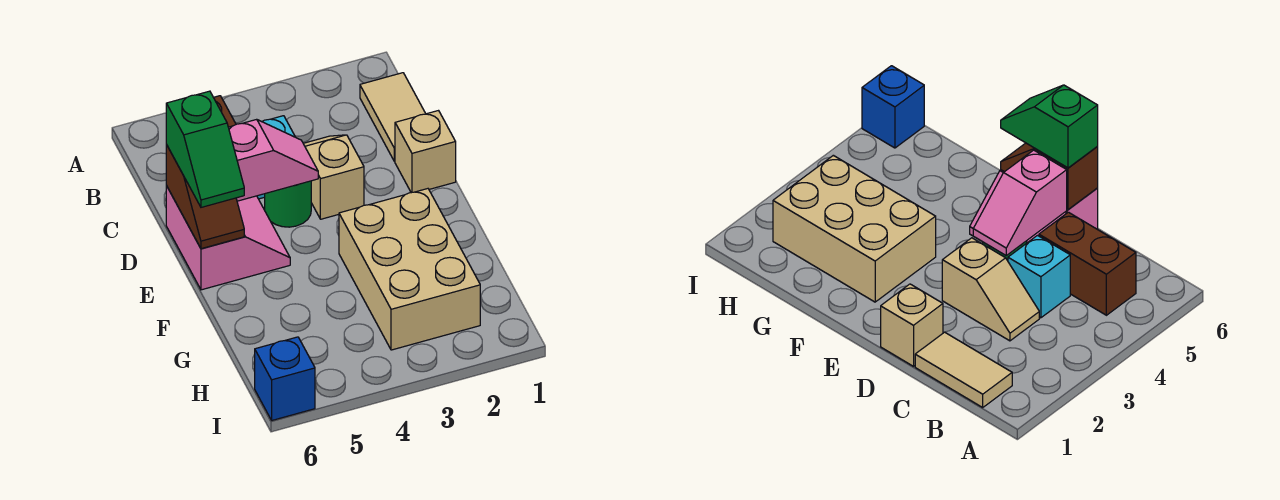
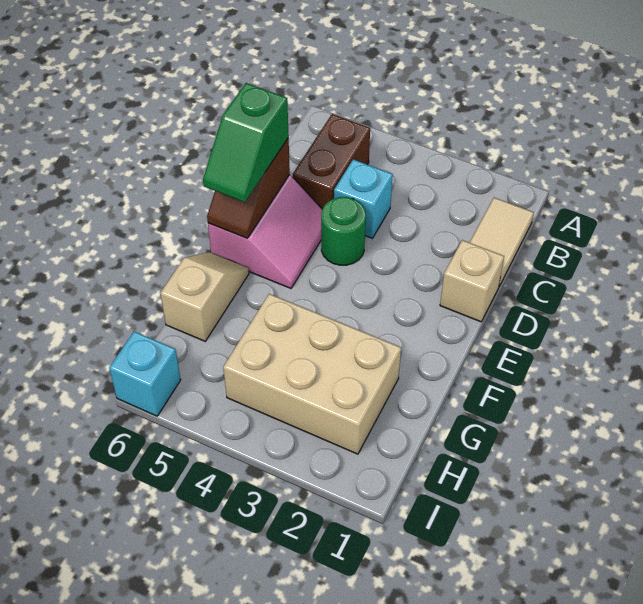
tan slope C3:D3 level 1 top D -> tan slope F6:G6 level 1 top G
pink slope D4:D5 level 2 top 5 -> none
tan brick F2:H3 level 1 -> tan brick G2:H4 level 1
blue brick I6 level 1 -> cyan brick I6 level 1

